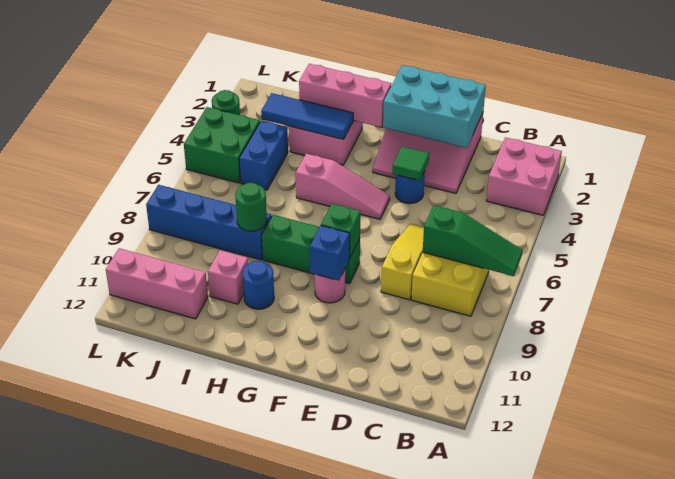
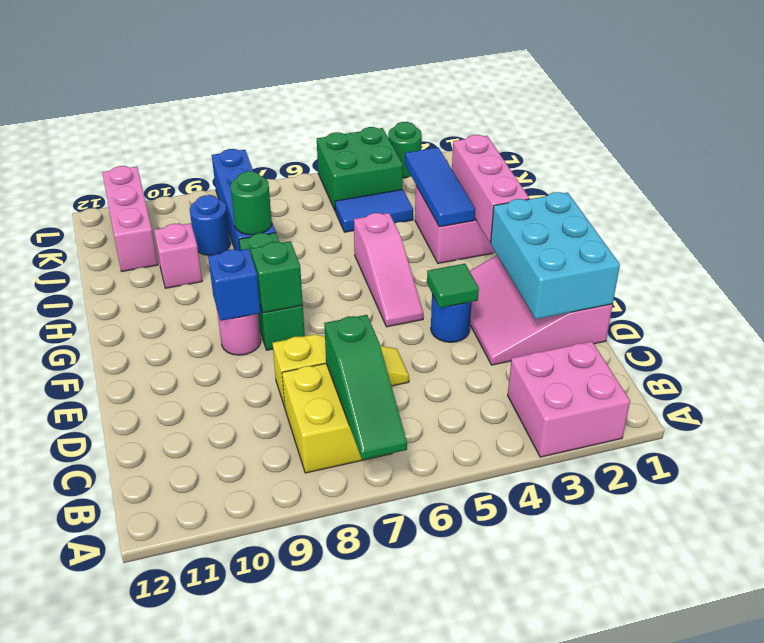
blue round brick H10 level 1 -> blue round brick J9 level 1
blue brick J4:J5 level 1 -> blue tile J4:J5 level 1

